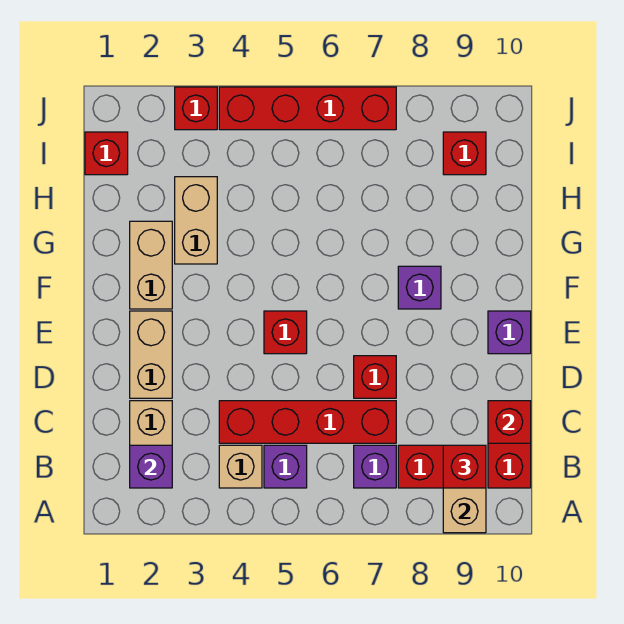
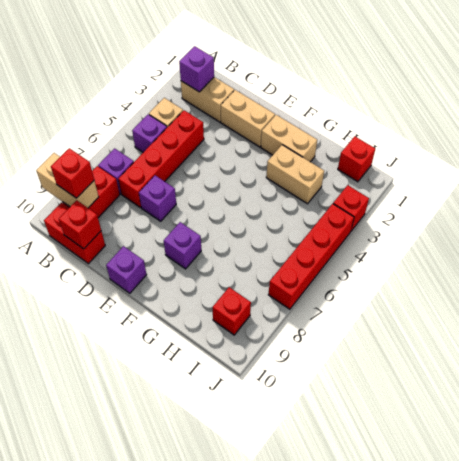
red brick D7 level 1 -> purple brick D7 level 1
red brick E5 level 1 -> none

